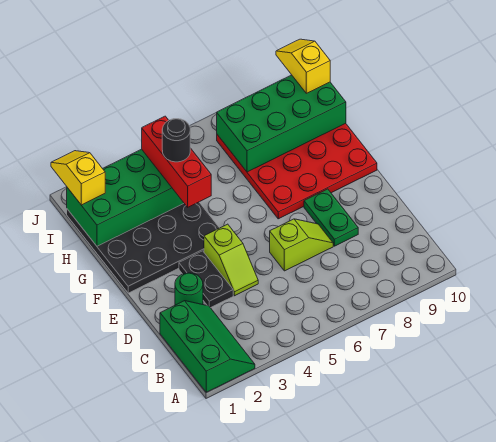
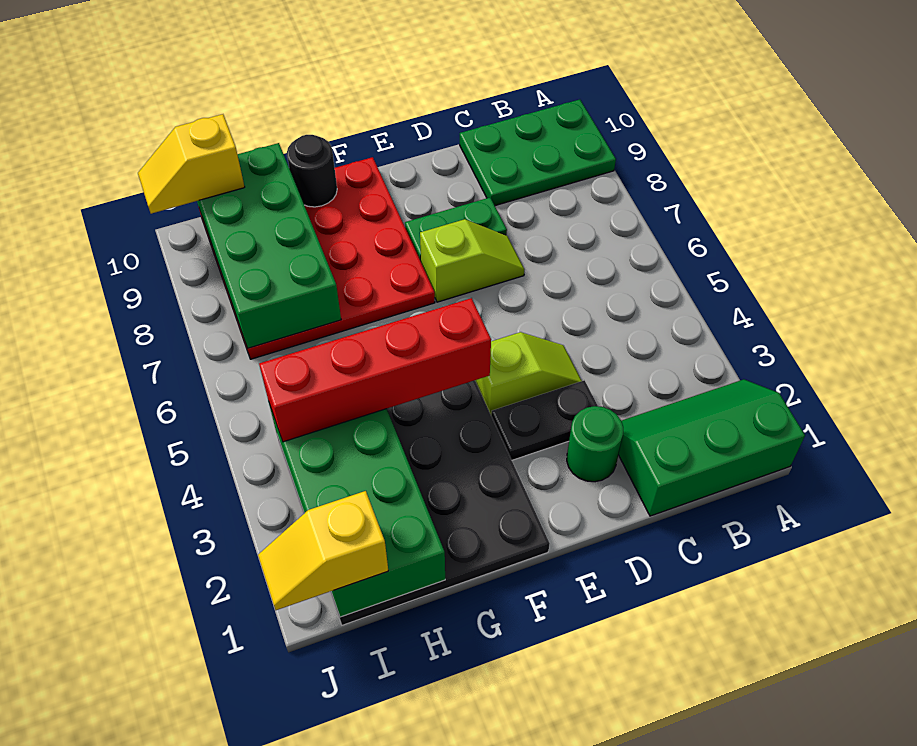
none -> green plate A9:C10 level 1
lime slope D6:D7 level 1 top 6 -> lime slope D7:E7 level 1 top E
red brick G4:I4 level 3 -> red brick F4:I4 level 3
black round brick H4 level 4 -> black round brick G10 level 2

